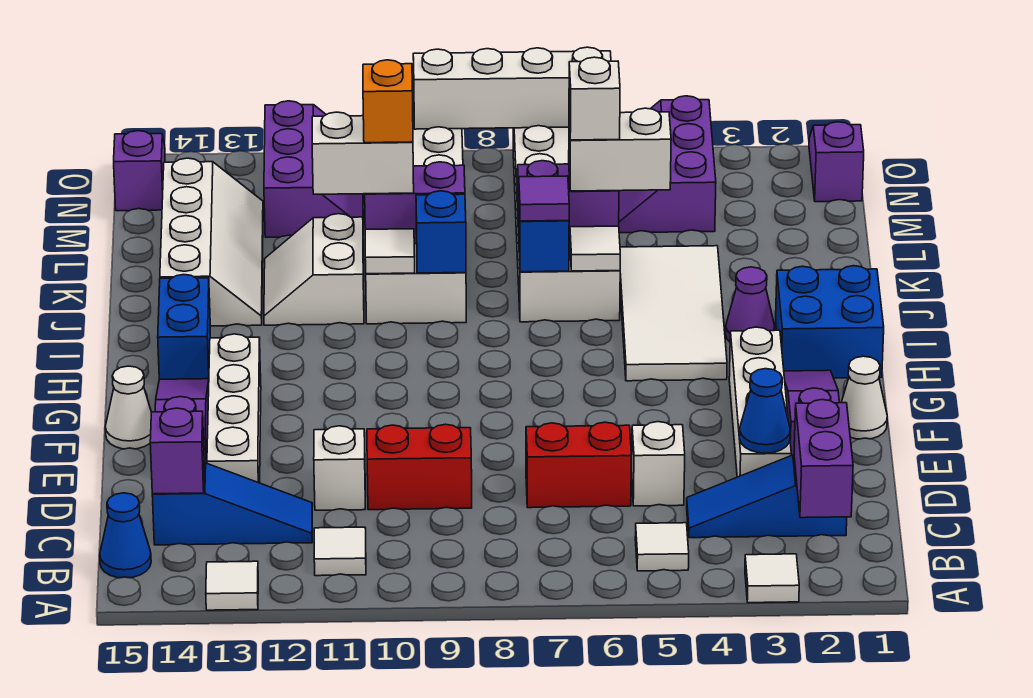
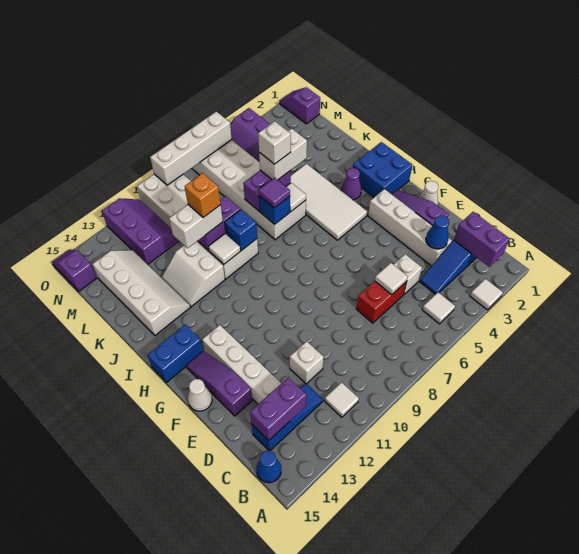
white tile A13 level 1 -> white tile D6 level 2
purple brick C14 level 2 -> purple brick C13:C14 level 2
red brick D9:D10 level 1 -> none
blue brick H14:I14 level 1 -> blue brick H14:H15 level 1

